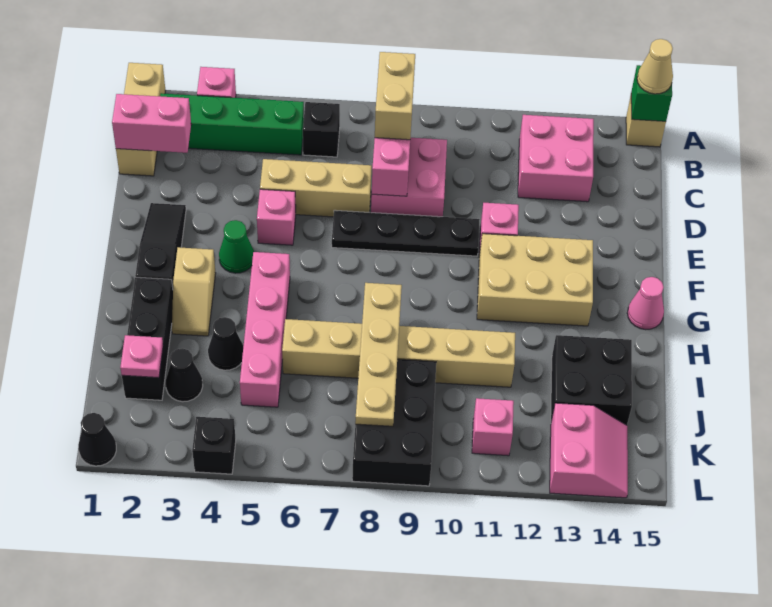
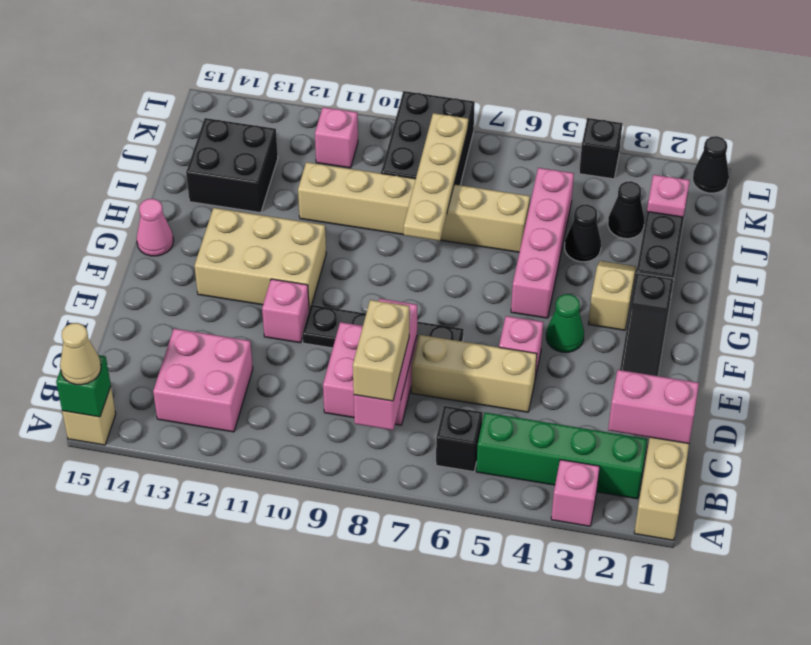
pink slope K13:L14 level 1 top 13 -> none

